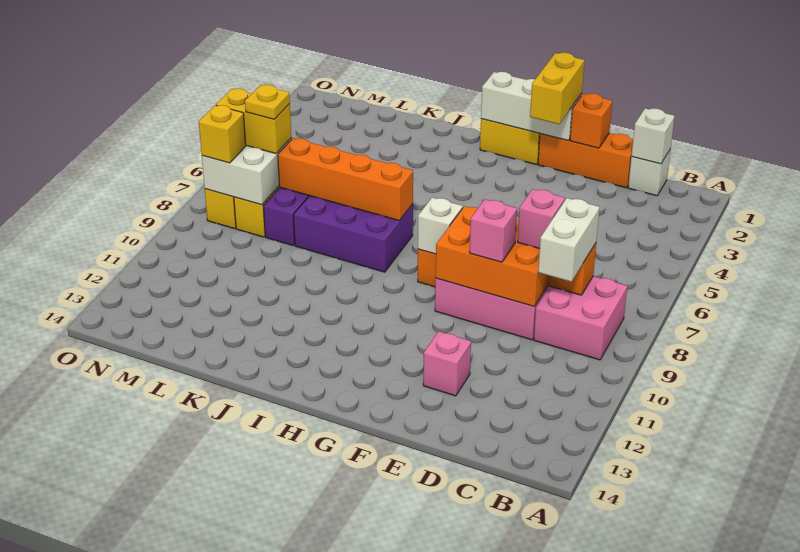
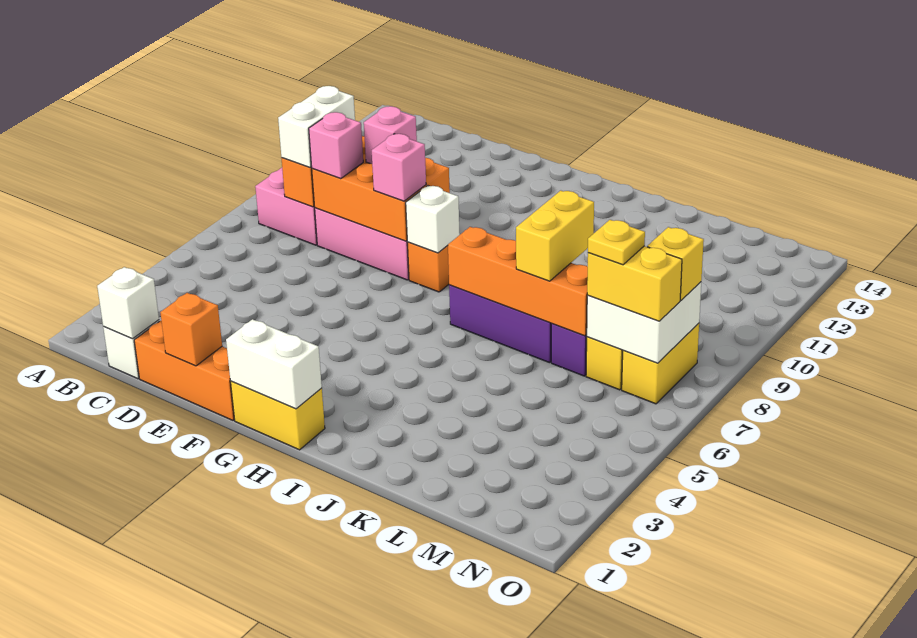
pink brick E12 level 1 -> pink brick F8 level 3
white brick F1:H1 level 2 -> white brick G1:H1 level 2
yellow brick F1:F2 level 3 -> yellow brick K7:K8 level 3

